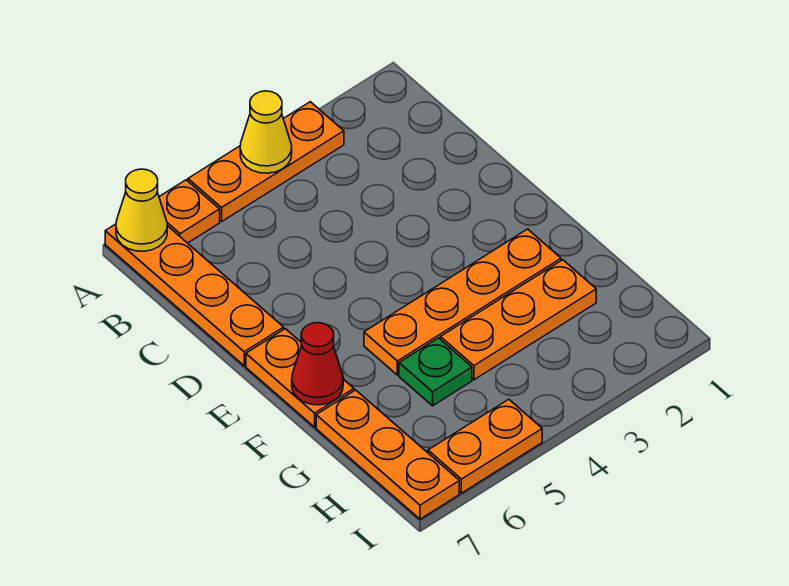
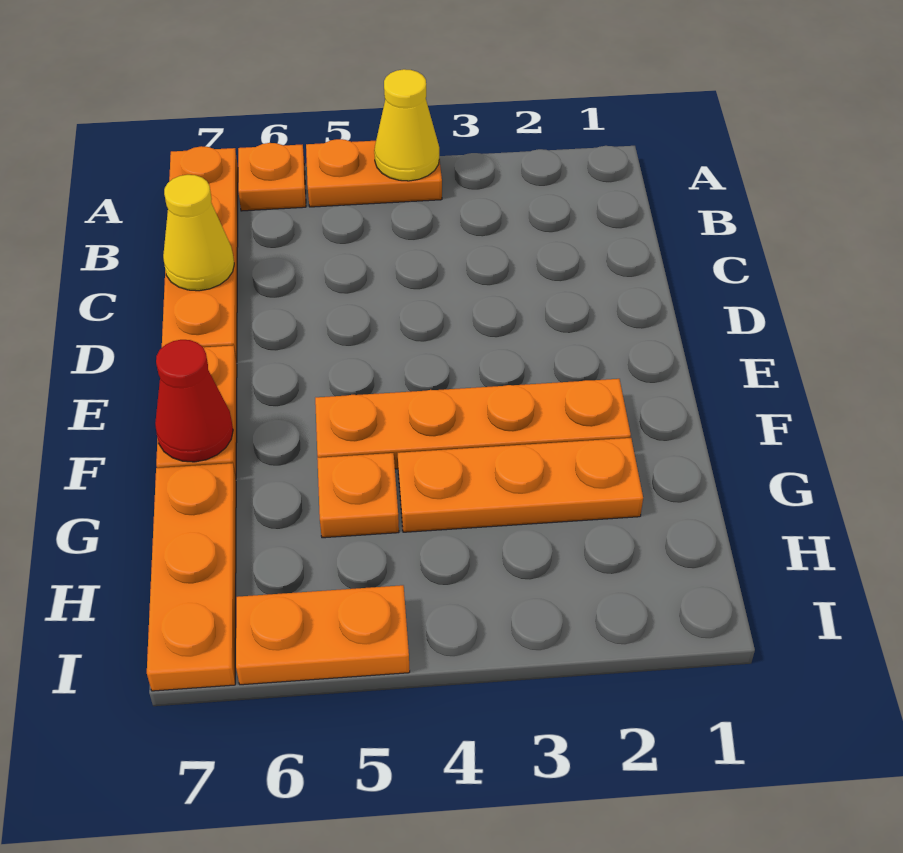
orange plate A3:A5 level 1 -> orange plate A4:A5 level 1
yellow cone A7 level 2 -> yellow cone C7 level 2
green plate G5 level 1 -> orange plate G5 level 1

